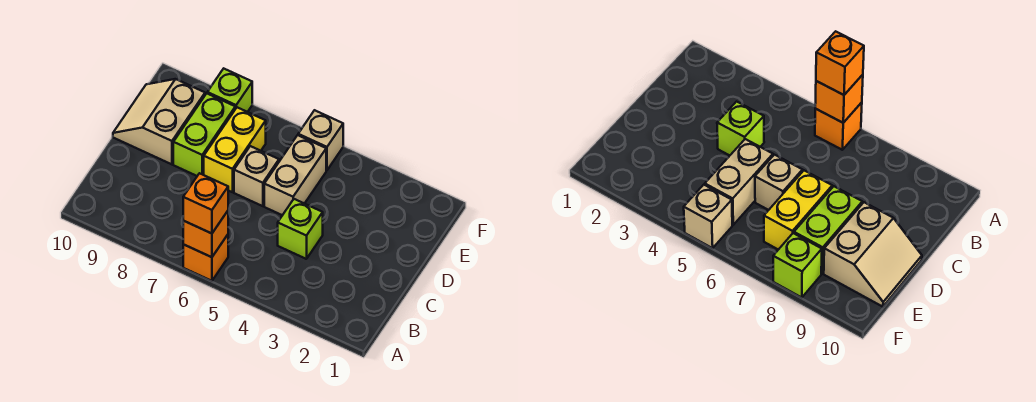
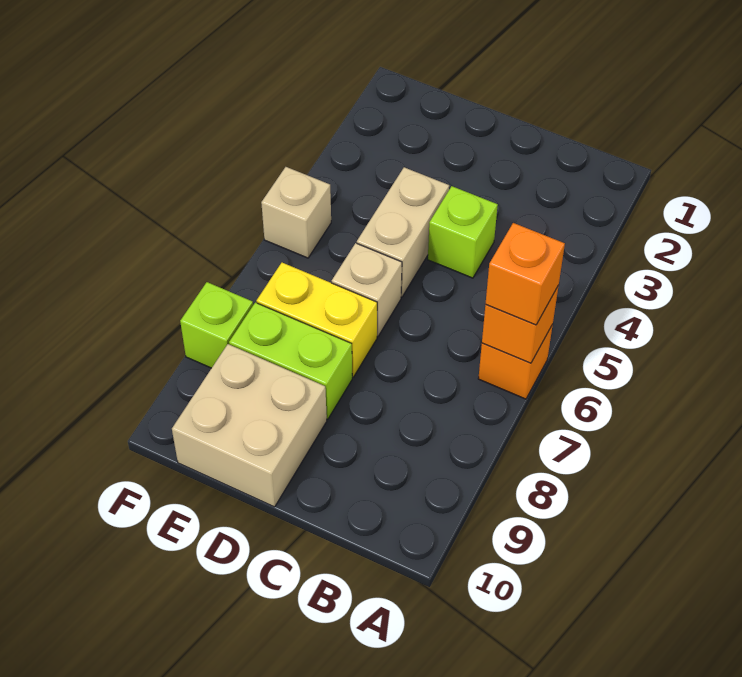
tan brick D5:E5 level 1 -> tan brick D4:D5 level 1
tan slope D9:E10 level 1 top 9 -> tan brick D9:E10 level 1

